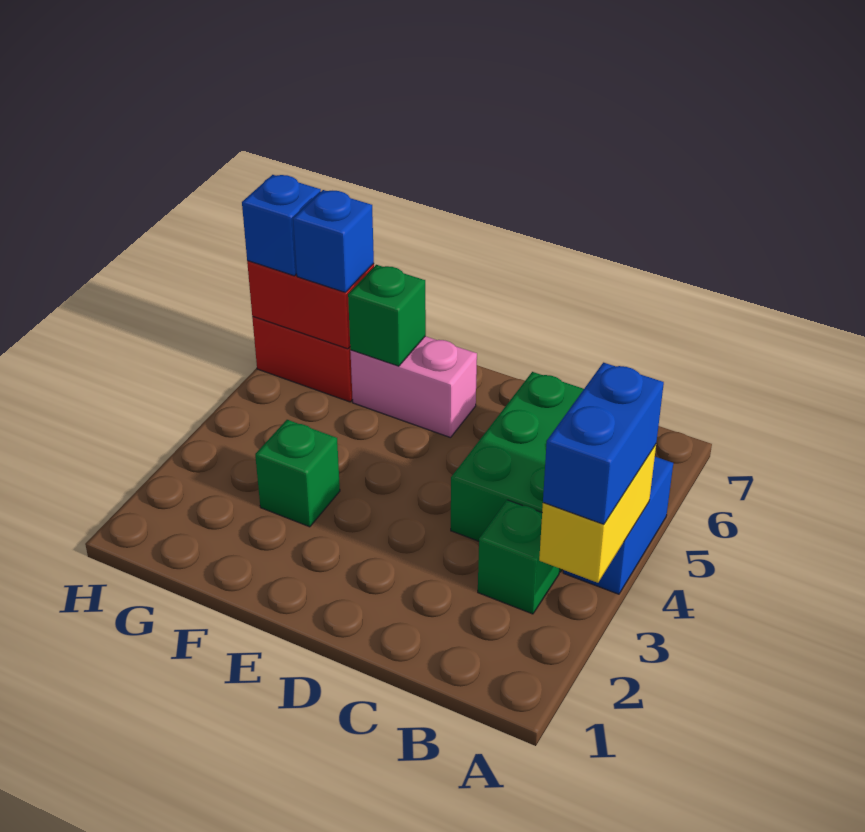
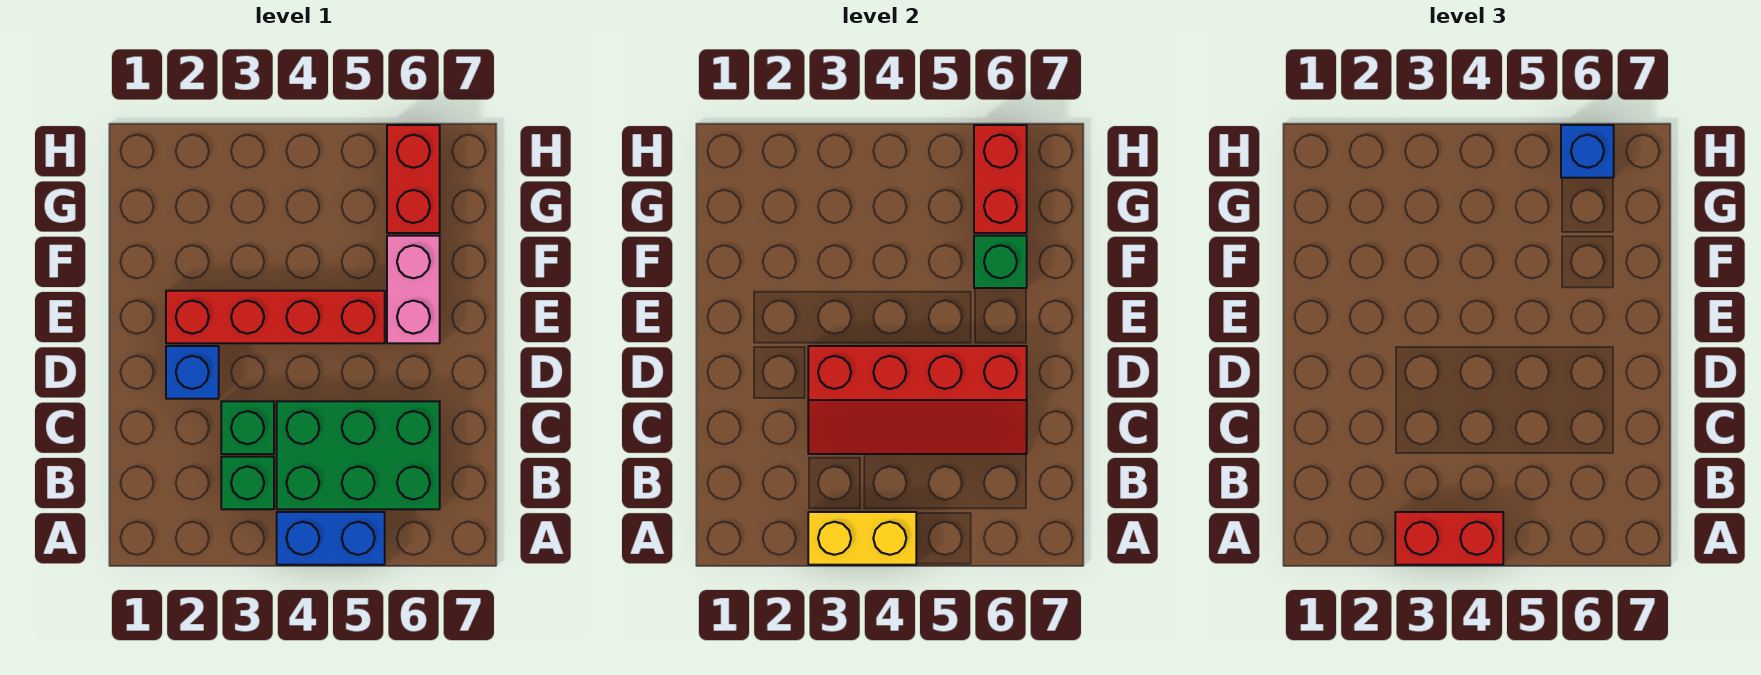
blue brick A3:A4 level 3 -> red brick A3:A4 level 3
none -> red slope C3:D6 level 2 top D
none -> red brick E2:E5 level 1
green brick F3 level 1 -> green brick C3 level 1
blue brick G6 level 3 -> blue brick D2 level 1

